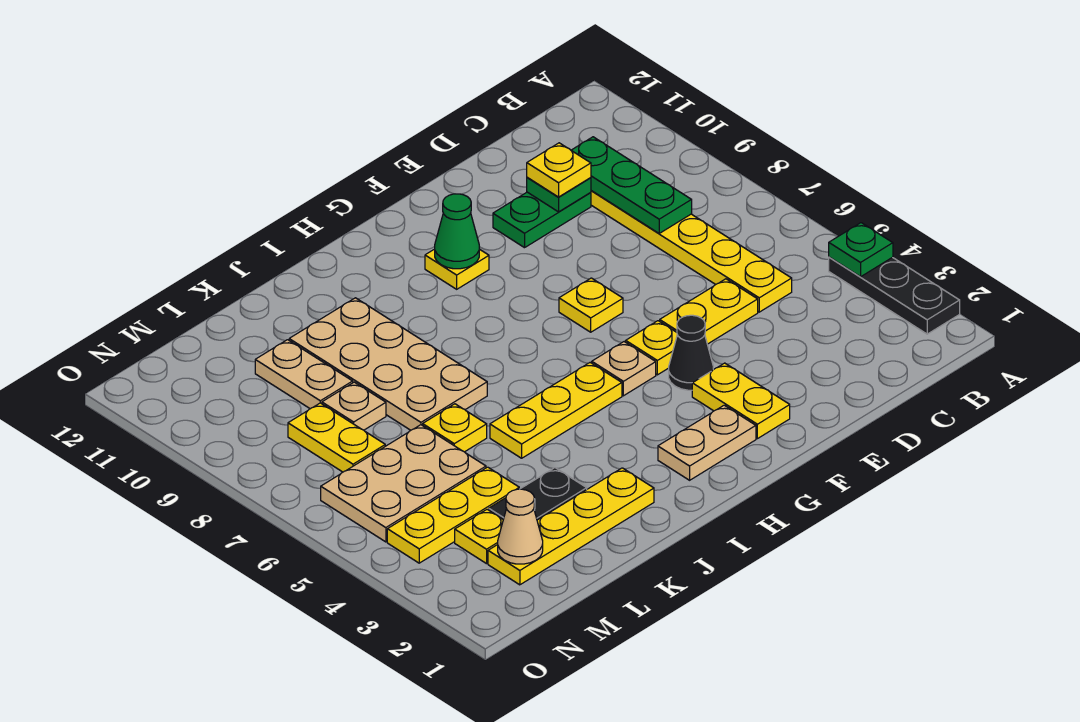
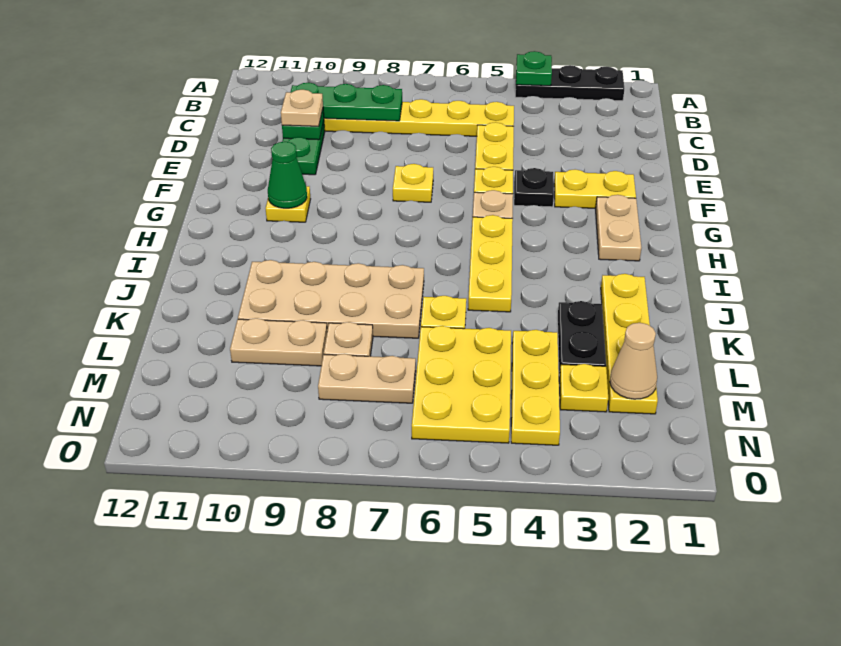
yellow plate D10 level 3 -> tan plate D10 level 3
black cone F4 level 1 -> black plate F4 level 1
tan plate L5:N6 level 1 -> yellow plate L5:N6 level 1
yellow plate M7:M8 level 1 -> tan plate M7:M8 level 1

